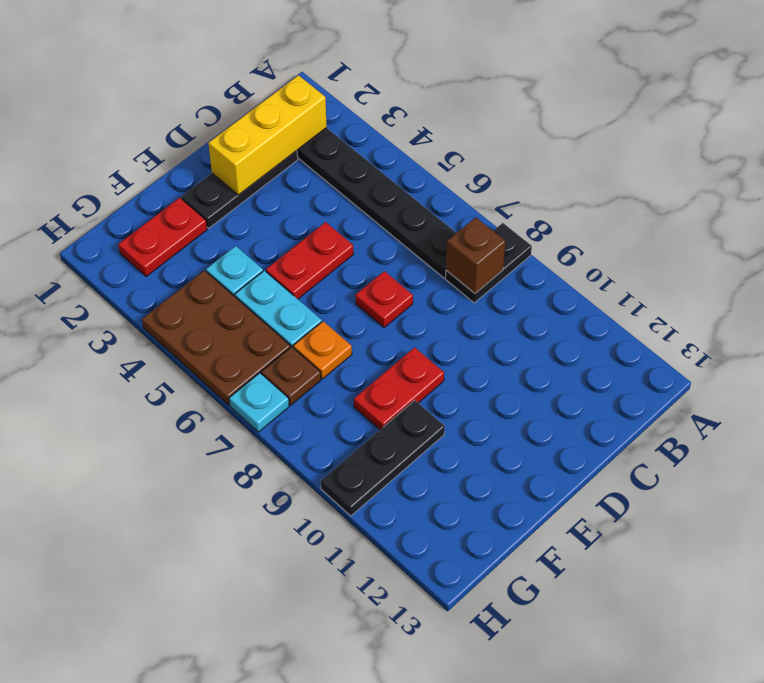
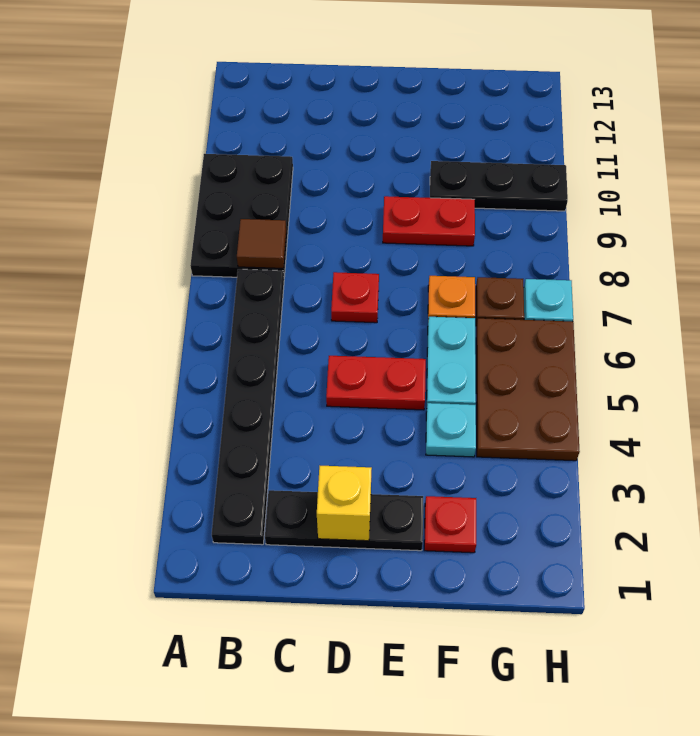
black plate A8:B8 level 1 -> black plate A8:B10 level 1
yellow brick B2:D2 level 2 -> yellow brick D2 level 2
brown brick B8 level 2 -> brown tile B8 level 2
red plate F2:G2 level 1 -> red plate F2 level 1

